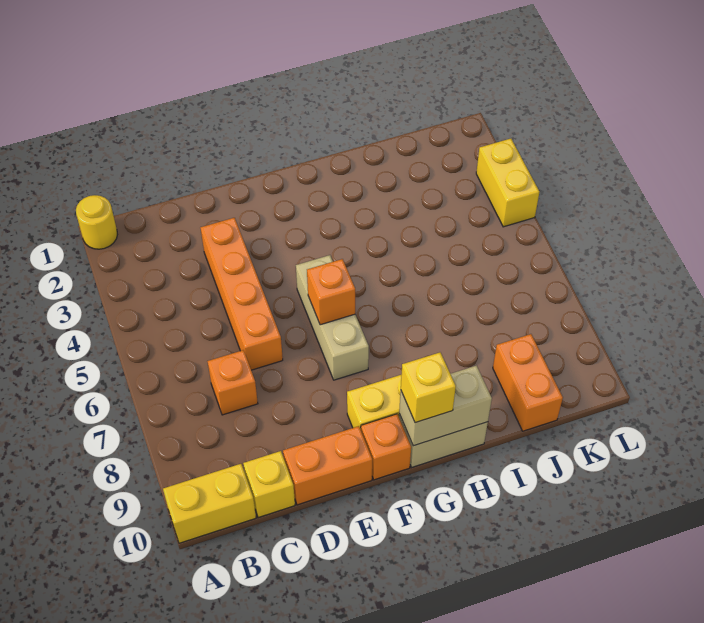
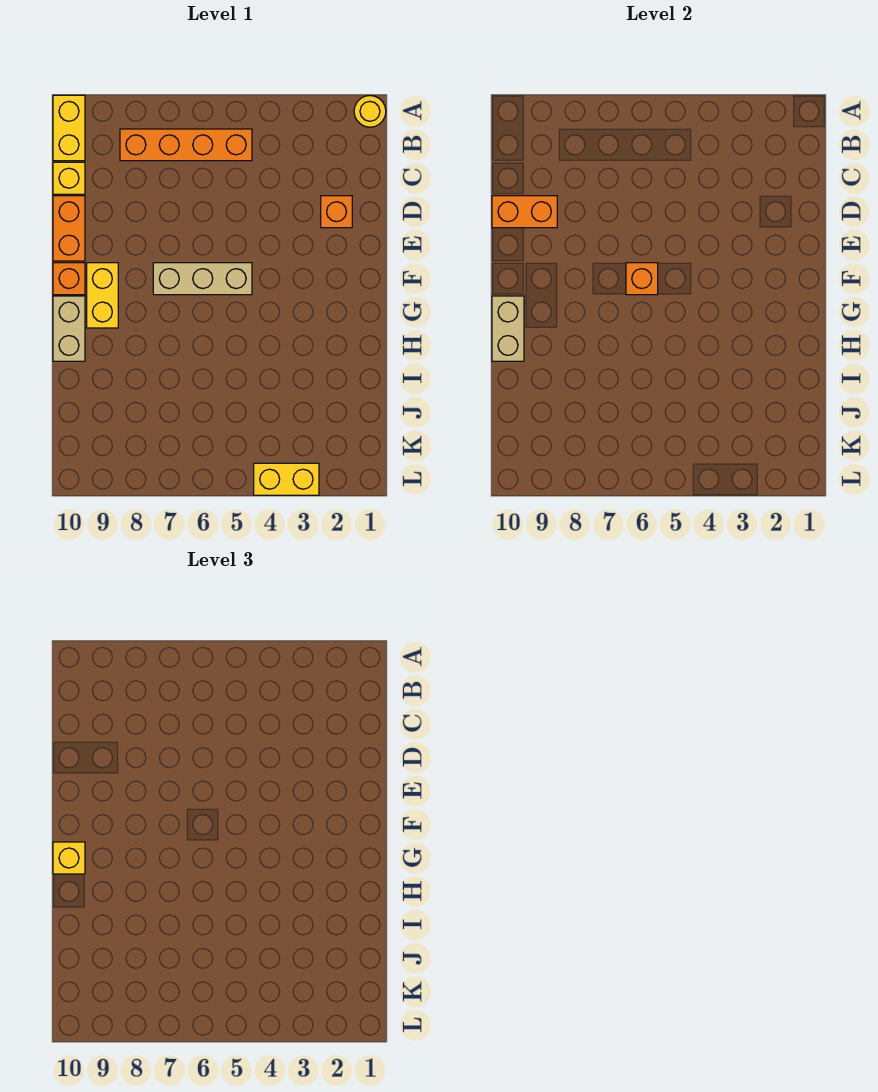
orange brick C7 level 1 -> orange brick D2 level 1
orange brick D3:D6 level 1 -> orange brick B5:B8 level 1
orange brick J9:J10 level 1 -> orange brick D9:D10 level 2

